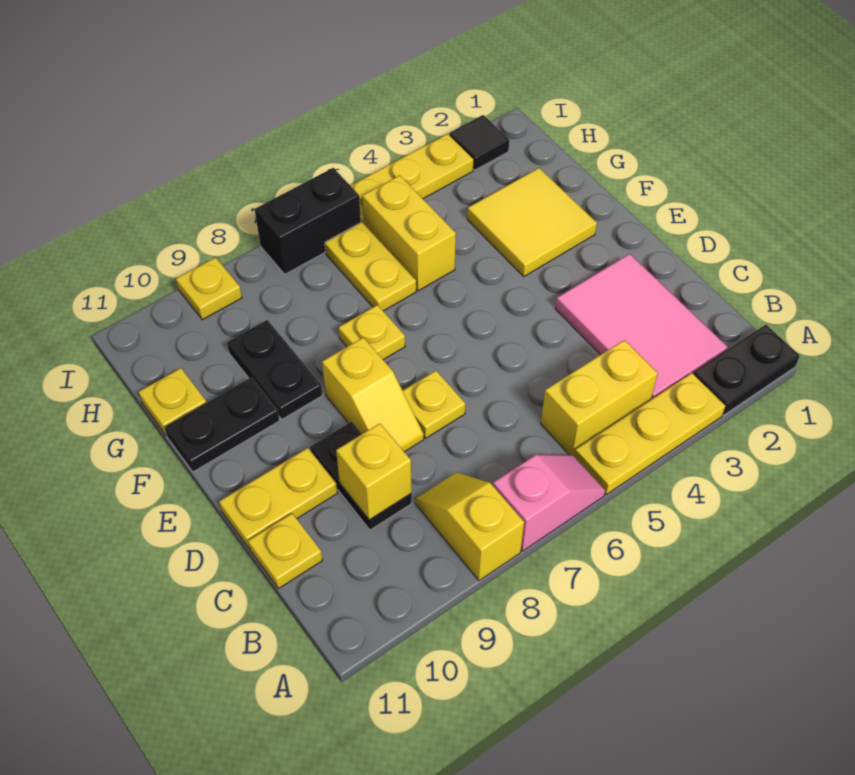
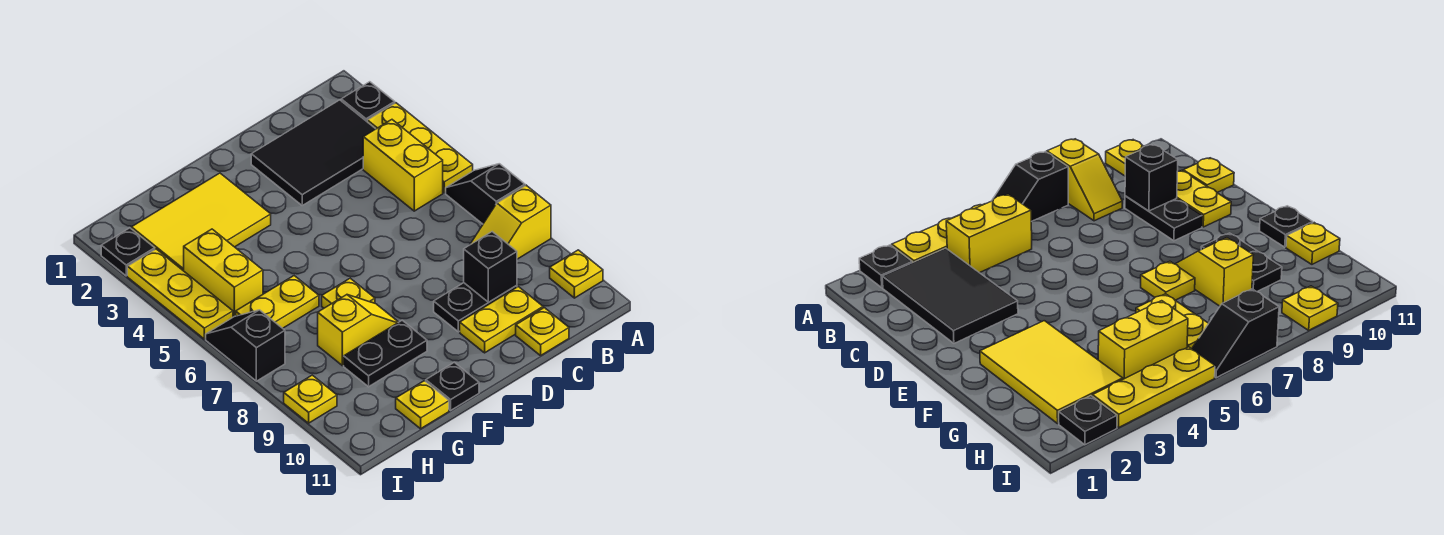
black plate A1:A2 level 1 -> black plate A2 level 1
pink slope A6:A7 level 1 top 7 -> black slope A6:A7 level 1 top 7
pink tile B2:D3 level 1 -> black tile B2:D3 level 1
yellow brick C9 level 2 -> black brick C9 level 2
yellow plate D7 level 1 -> yellow plate A10 level 1
yellow slope D8:E8 level 1 top E -> yellow slope F8:G8 level 1 top G
yellow plate D10:D11 level 1 -> yellow plate C10:D10 level 1
yellow tile F2:G3 level 1 -> yellow tile F2:H3 level 1
black plate F10:F11 level 1 -> black plate F11 level 1
yellow brick G5:H5 level 1 -> yellow brick H4:H5 level 1
black tile I2 level 1 -> black plate I2 level 1
black brick I6:I7 level 1 -> black slope I6:I7 level 1 top 7

